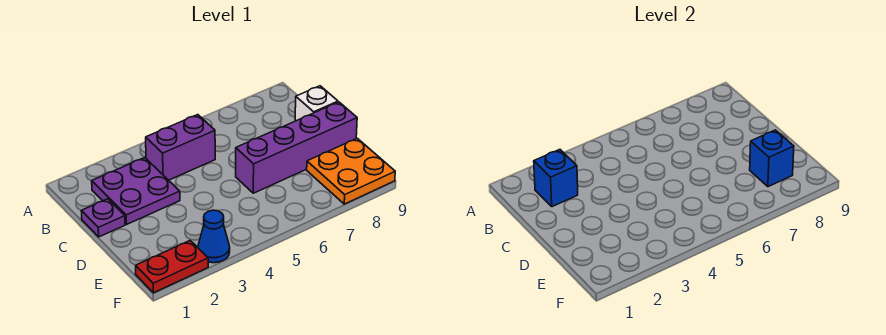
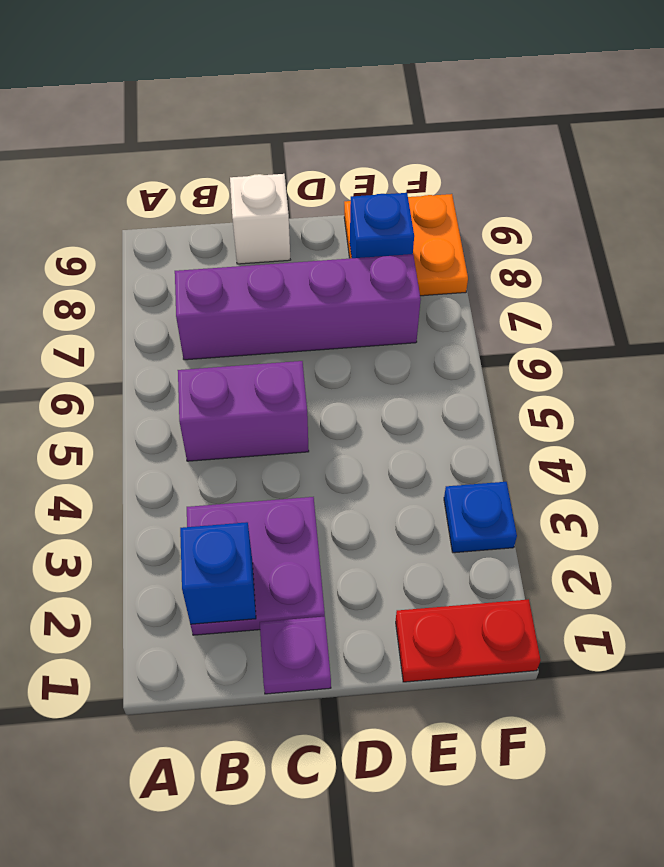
purple brick B4:B5 level 1 -> purple brick B5:C5 level 1
purple brick D6:D9 level 1 -> purple brick B7:E7 level 1
red plate F1:F2 level 1 -> red plate E1:F1 level 1
blue cone F3 level 1 -> blue plate F3 level 1

